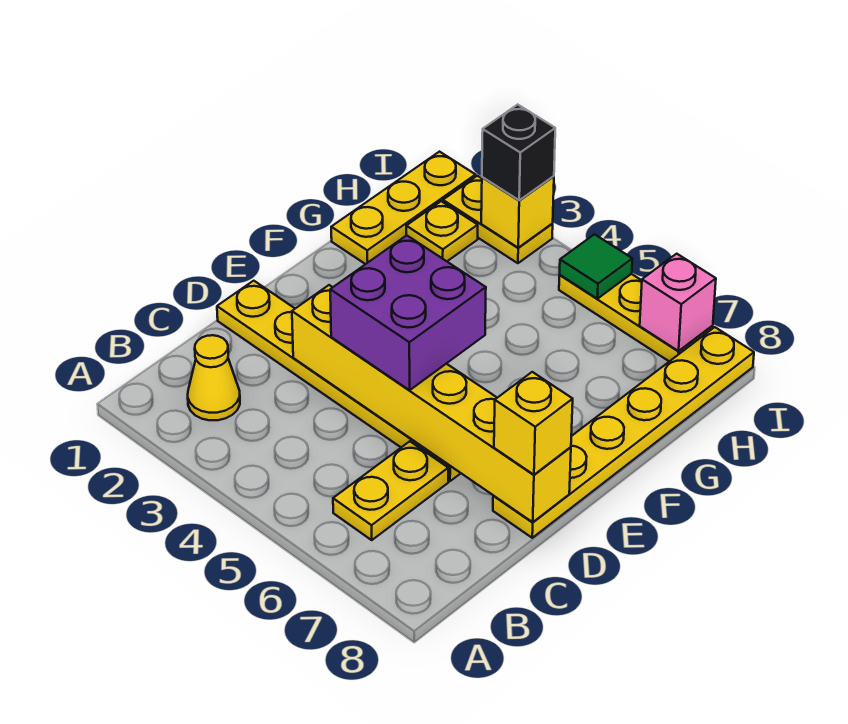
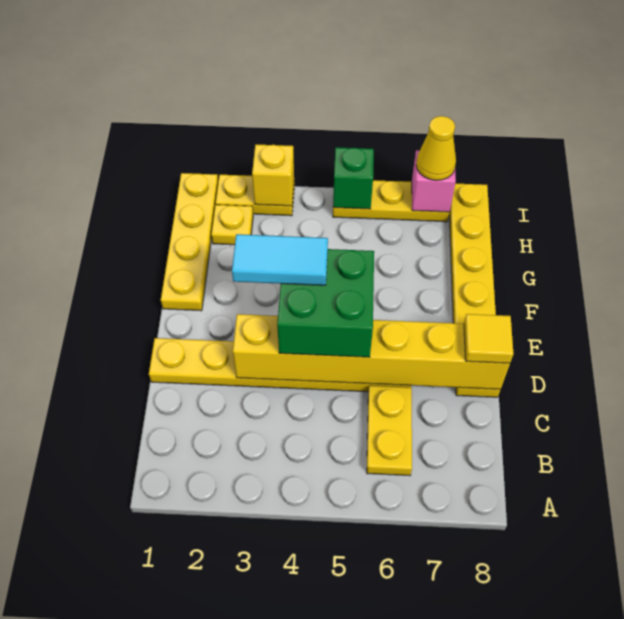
yellow cone B2 level 1 -> yellow cone I7 level 3
purple brick D4:E5 level 3 -> green brick D4:E5 level 3
yellow brick D8 level 3 -> yellow tile D8 level 3
none -> cyan tile E3:E4 level 4
yellow plate G1:I1 level 1 -> yellow plate F1:I1 level 1
black brick I3 level 3 -> none
green tile I5 level 2 -> green brick I5 level 2

